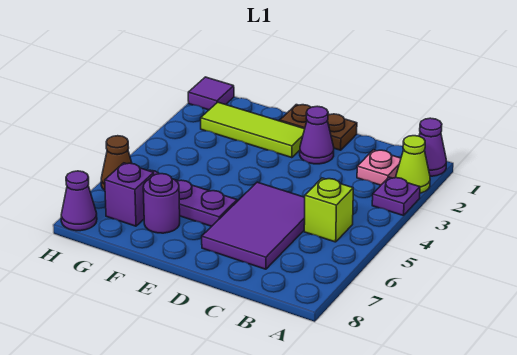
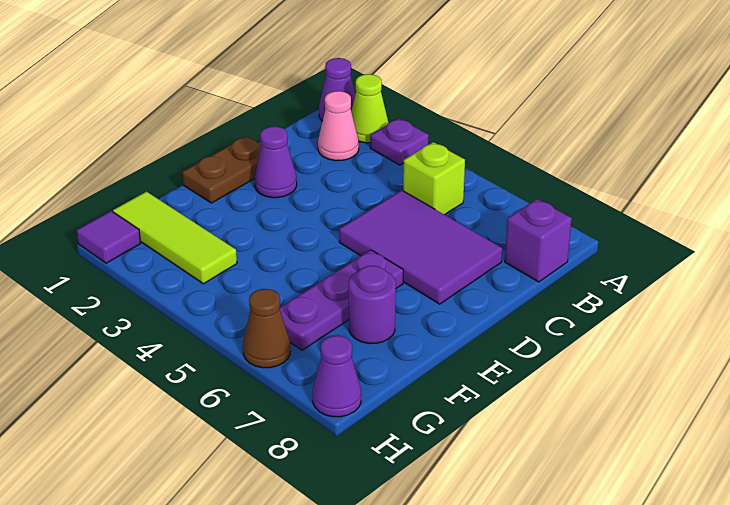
pink plate B2 level 1 -> pink cone B2 level 1
lime tile E2:G2 level 1 -> lime tile G1:G3 level 1
purple brick G7 level 1 -> purple brick B8 level 1

